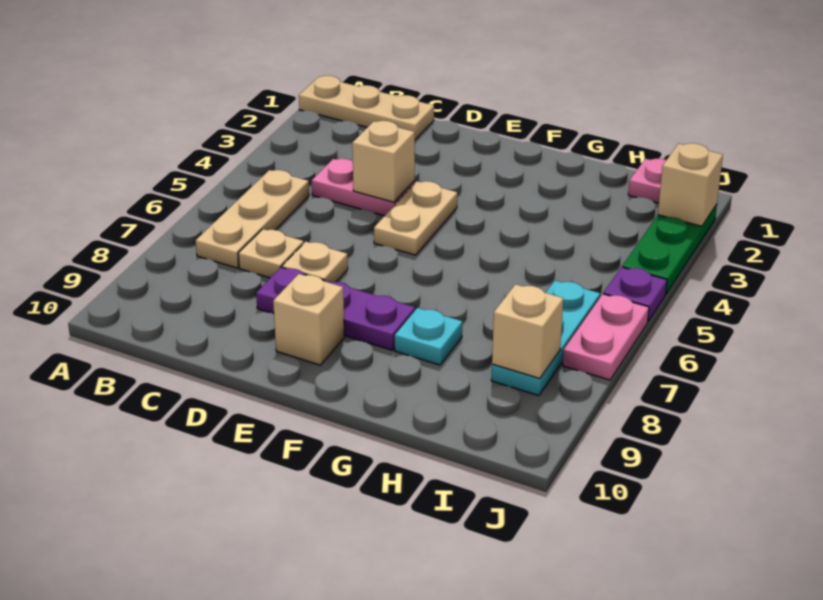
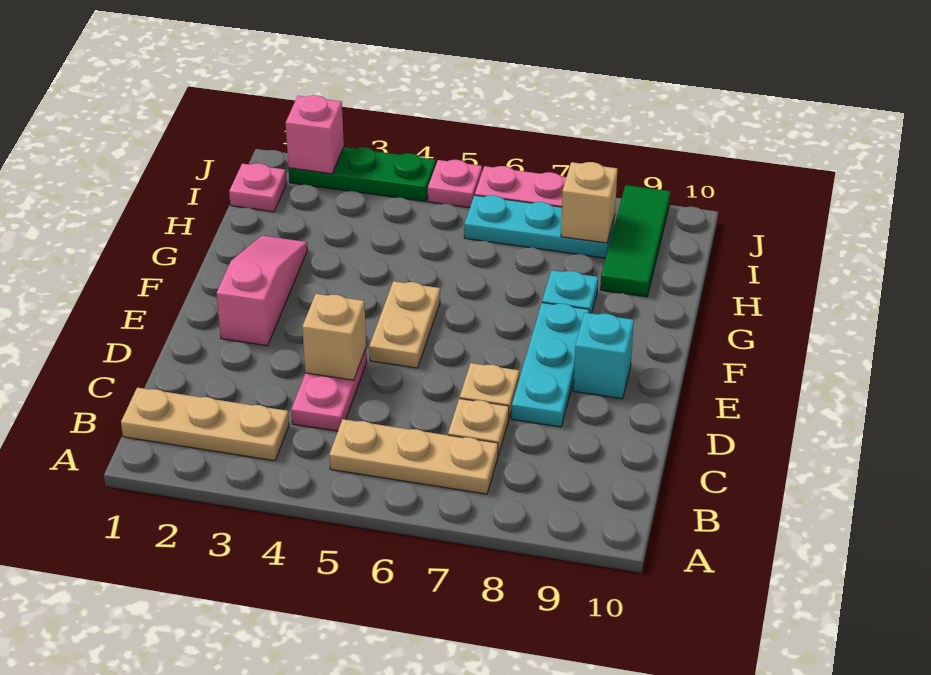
tan plate A1:C1 level 1 -> tan plate B1:B3 level 1
purple plate D8:F8 level 1 -> cyan plate D8:F8 level 1
none -> pink slope E2:G2 level 1 top E
tan plate E4:E5 level 1 -> tan plate E5:F5 level 1
tan brick E9 level 1 -> cyan brick E9 level 1
none -> green tile H9:J9 level 1
tan brick J2 level 2 -> pink brick J2 level 2
purple plate J5 level 1 -> pink plate J5 level 1

